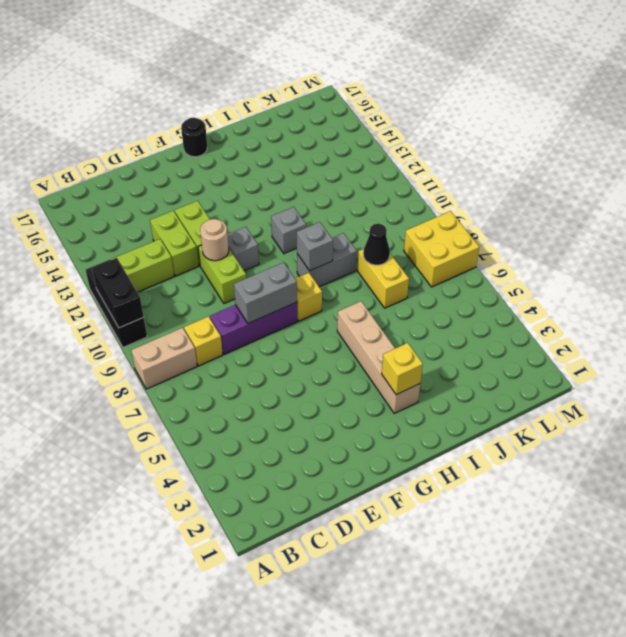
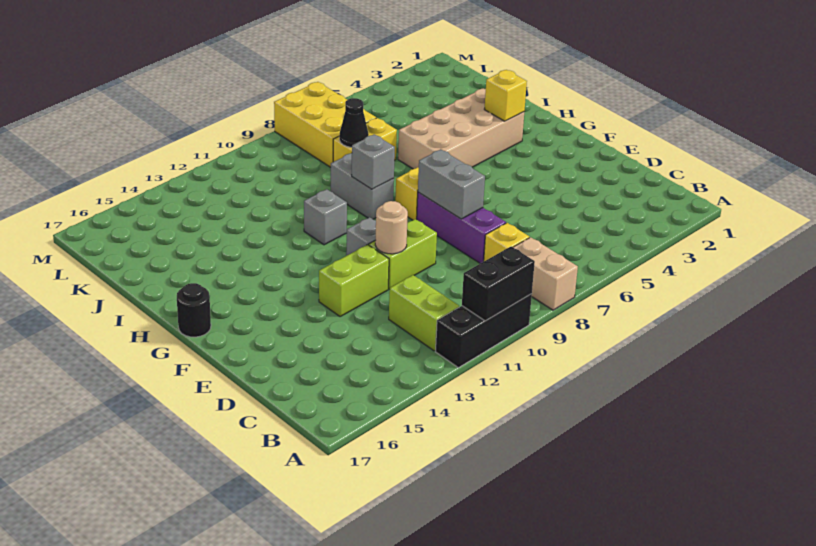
lime brick D12:D13 level 1 -> none
tan brick H3:H6 level 1 -> tan brick H3:I6 level 1
yellow brick L7:M8 level 1 -> yellow brick K7:M8 level 1

